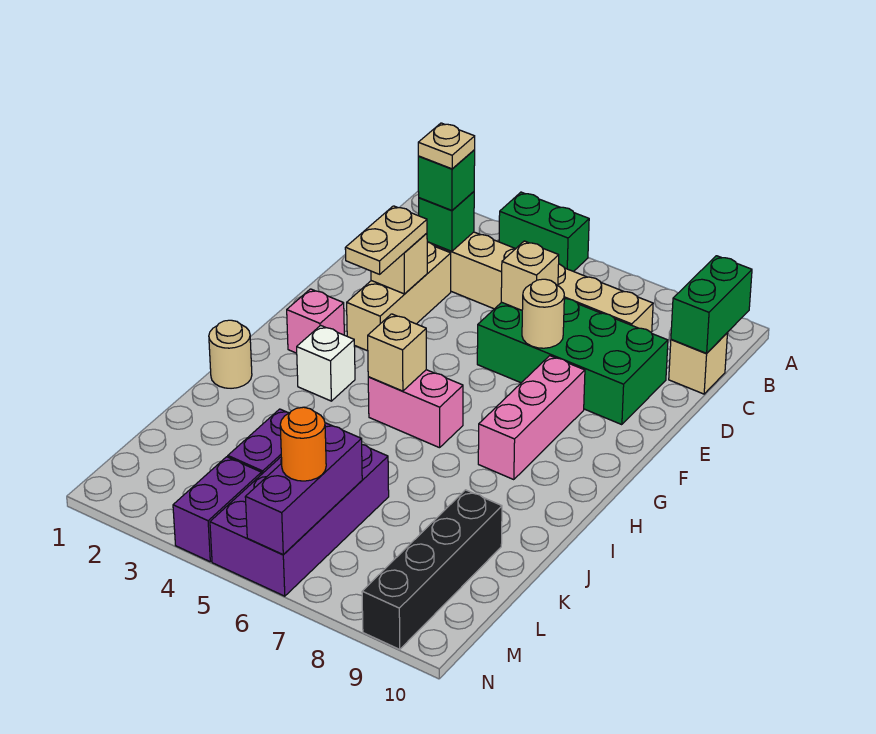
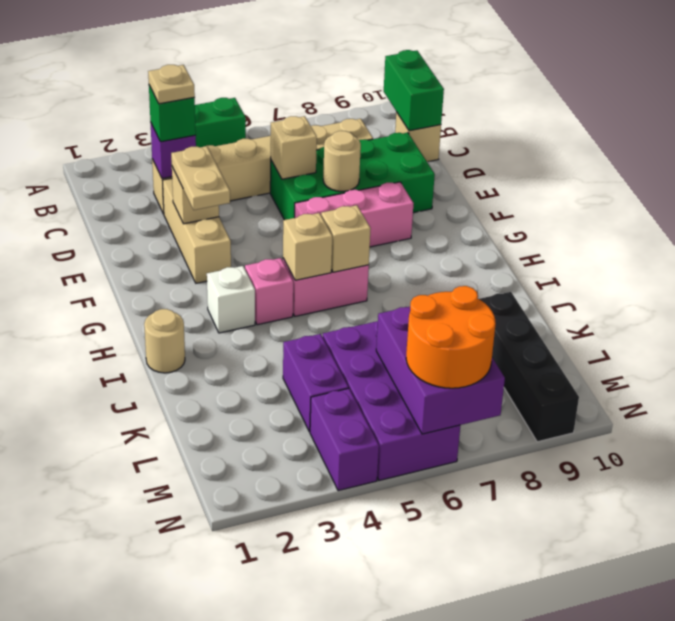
green brick C3 level 2 -> purple brick C3 level 2
pink brick F8:H8 level 1 -> pink brick F6:F8 level 1
pink brick G2 level 1 -> pink brick H4 level 1
none -> tan brick H6 level 2
purple brick L6:N6 level 2 -> purple brick L6:N7 level 2
orange round brick M6 level 3 -> orange round brick M6:N7 level 3

